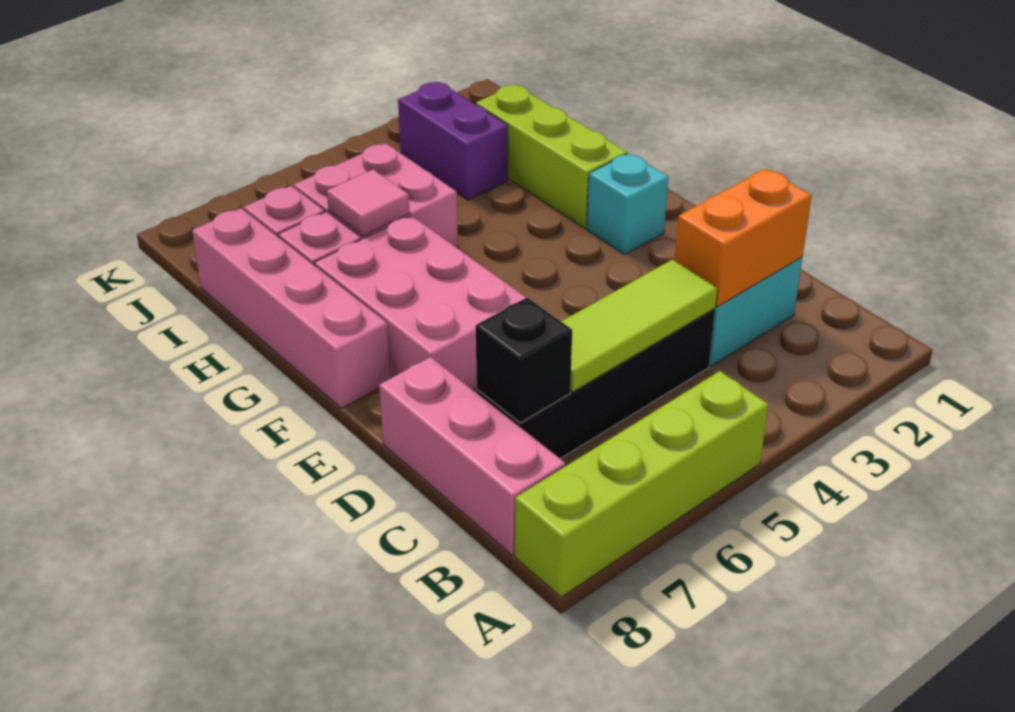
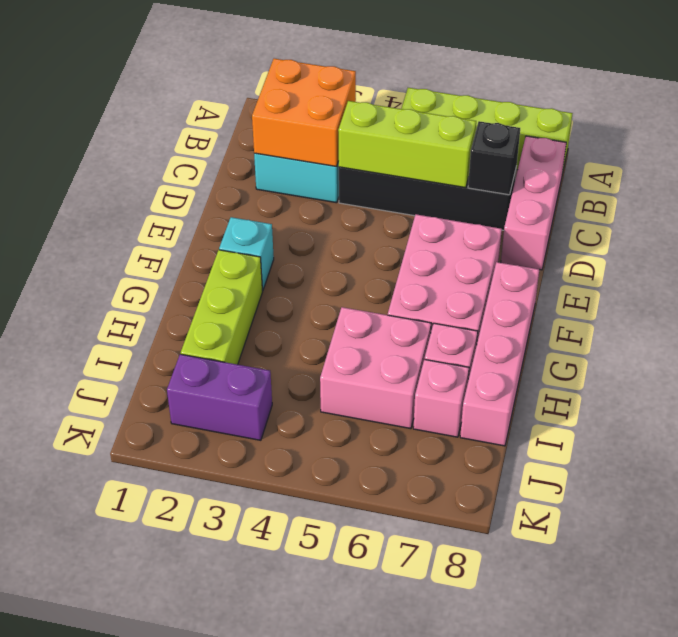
orange brick C2:C3 level 2 -> orange brick B2:C3 level 2
lime tile C4:C6 level 2 -> lime brick C4:C6 level 2
pink tile H6 level 2 -> none
purple brick I3:J3 level 1 -> purple brick J2:J3 level 1

